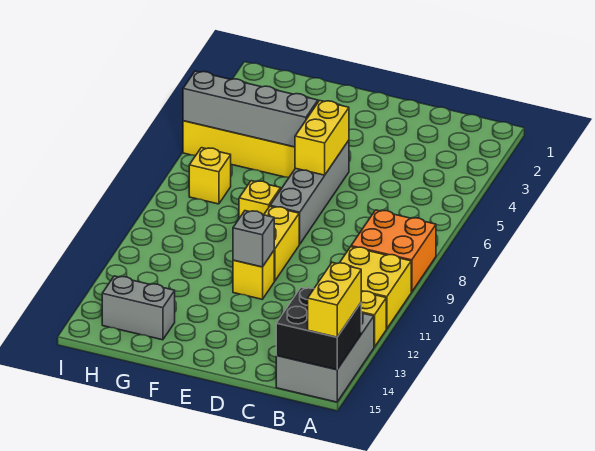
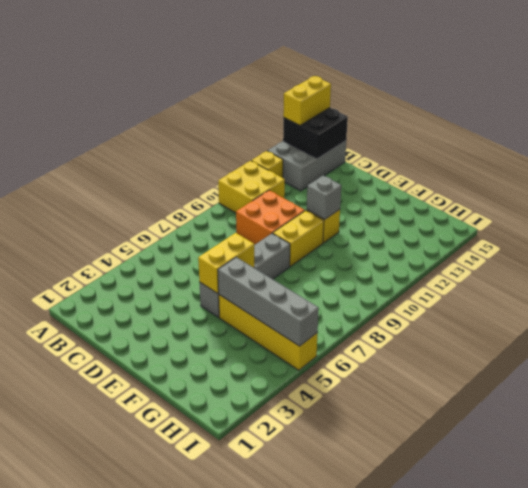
orange brick A8:B9 level 1 -> orange brick C9:D10 level 1
yellow brick F8 level 1 -> none
grey brick G14:H14 level 1 -> none
yellow brick H7 level 1 -> none

